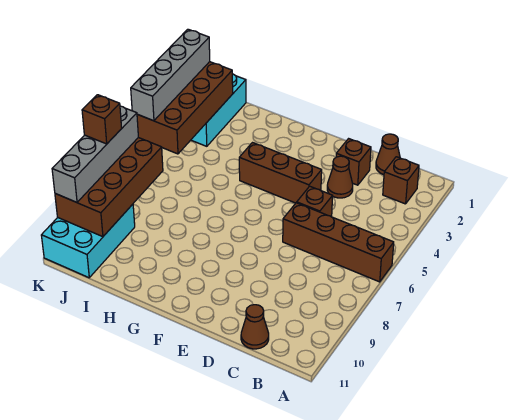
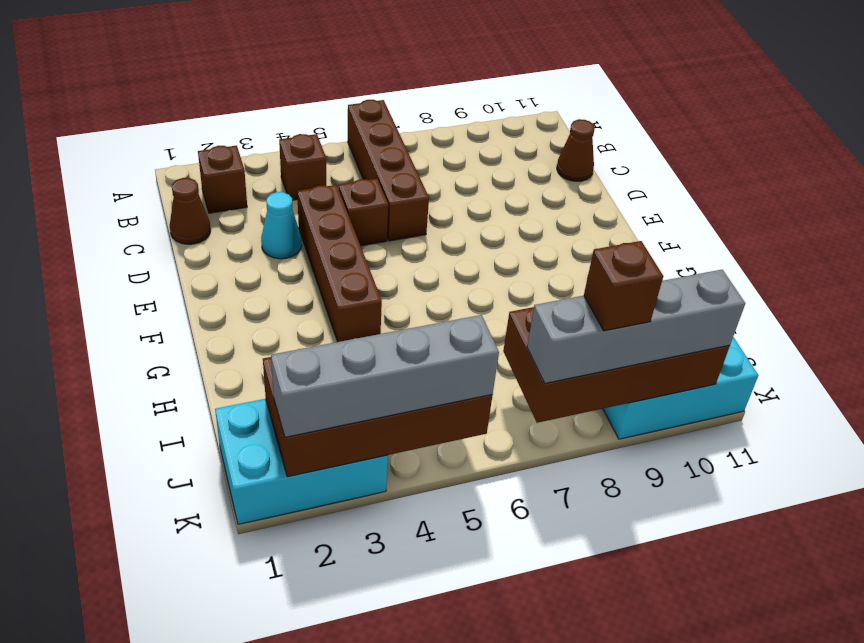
brown brick D2 level 1 -> brown brick B4 level 1
brown cone D3 level 1 -> cyan cone D3 level 1
brown brick E4:G4 level 1 -> brown brick D4:G4 level 1

